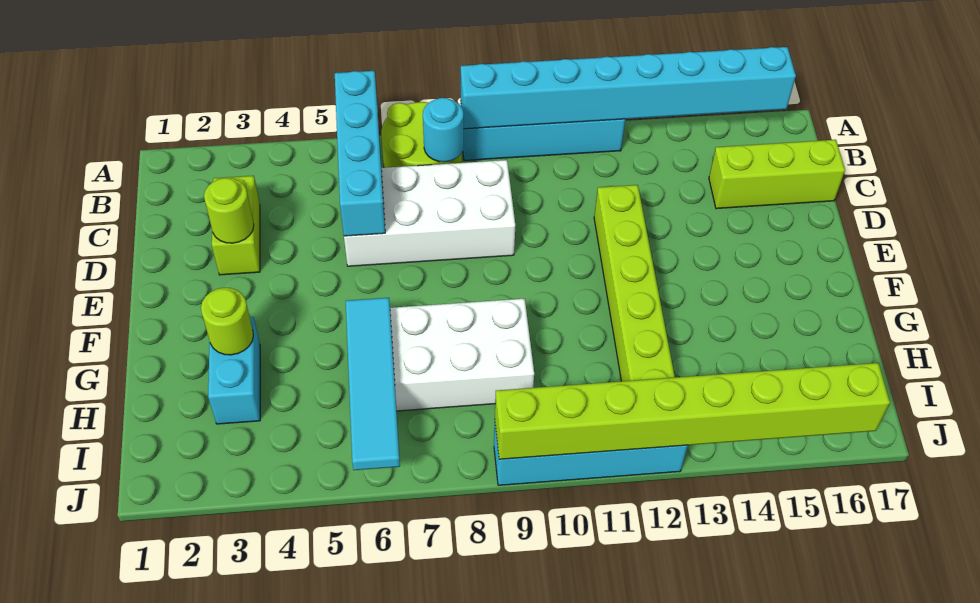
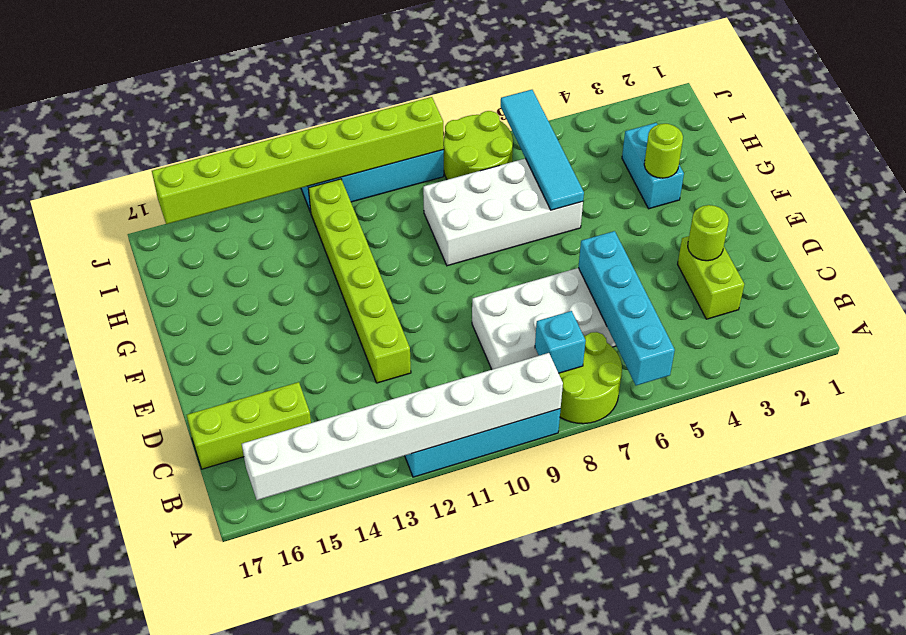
cyan brick A9:A16 level 2 -> white brick A9:A16 level 2
cyan round brick B8 level 2 -> cyan brick B8 level 2
none -> lime round brick I7:J8 level 1

